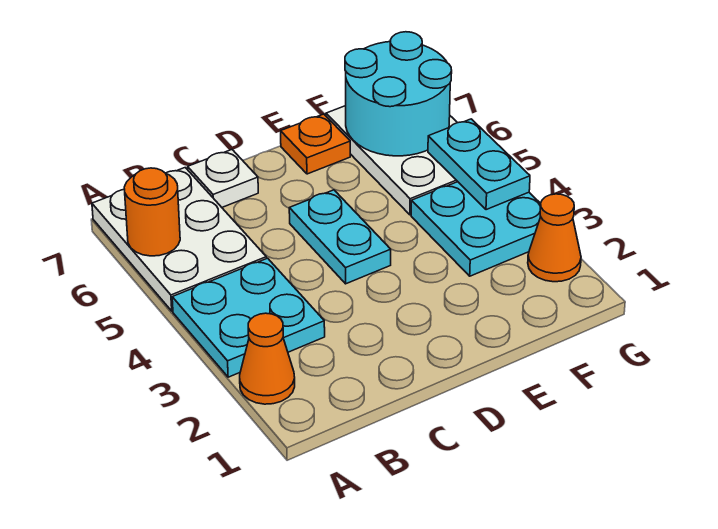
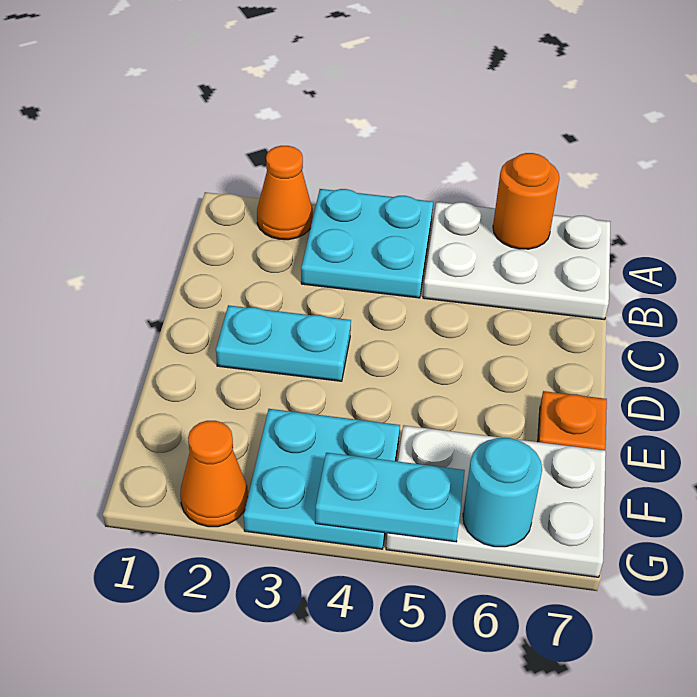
white plate C7 level 1 -> none
cyan plate D4:D5 level 1 -> cyan plate D2:D3 level 1
cyan round brick F6:G7 level 2 -> cyan round brick G6 level 2

